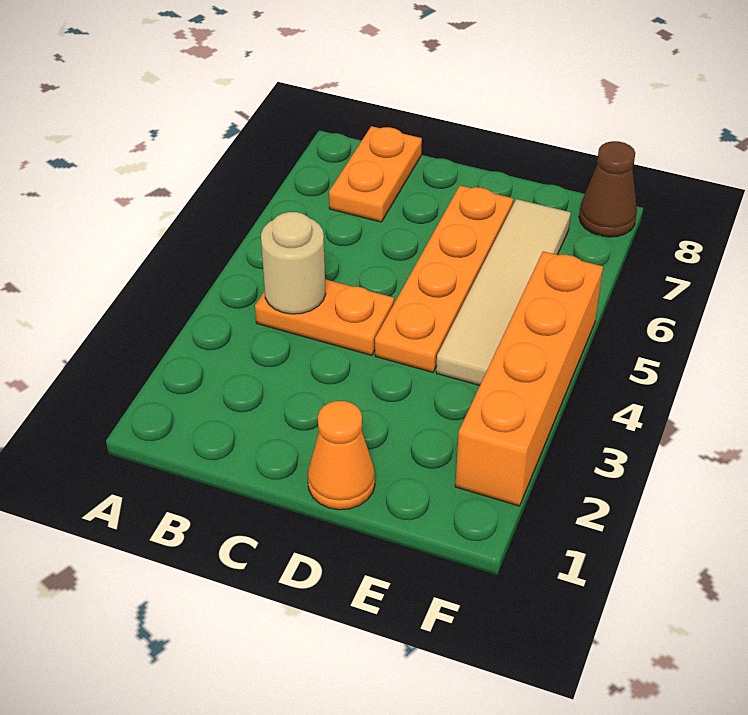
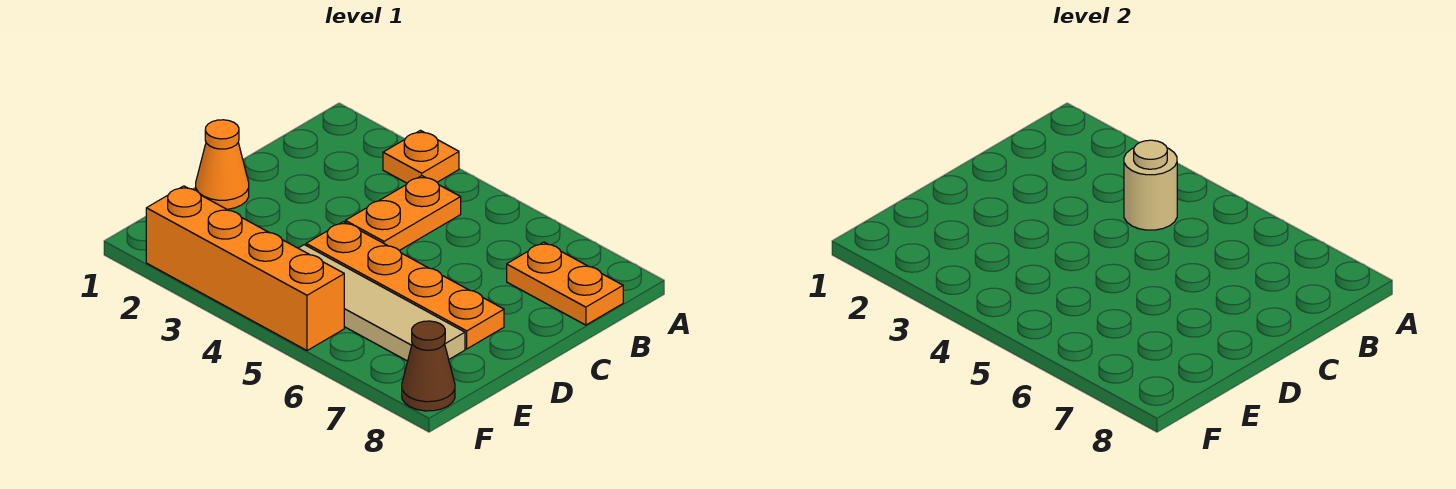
none -> orange plate A3 level 1

